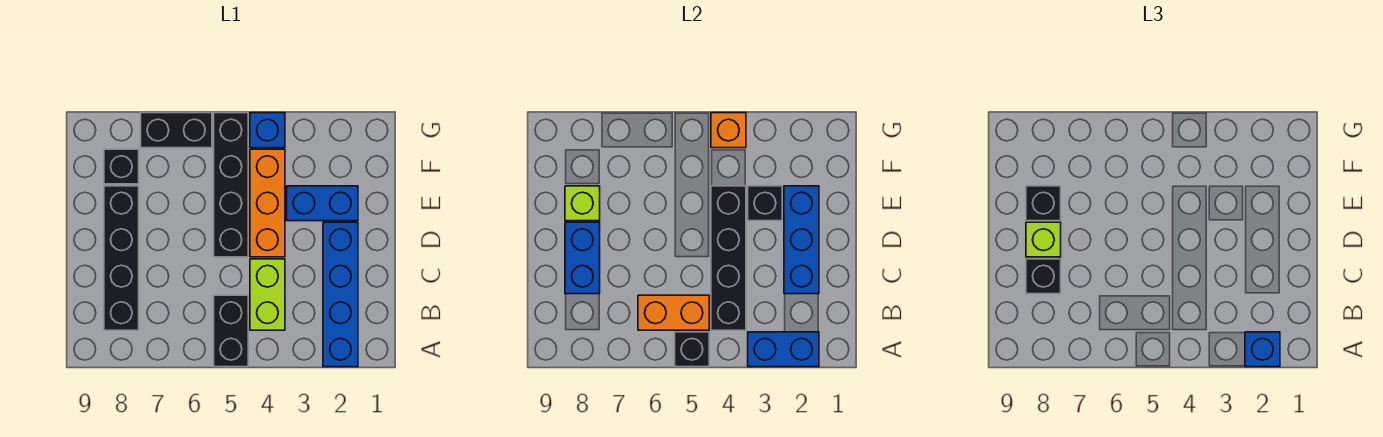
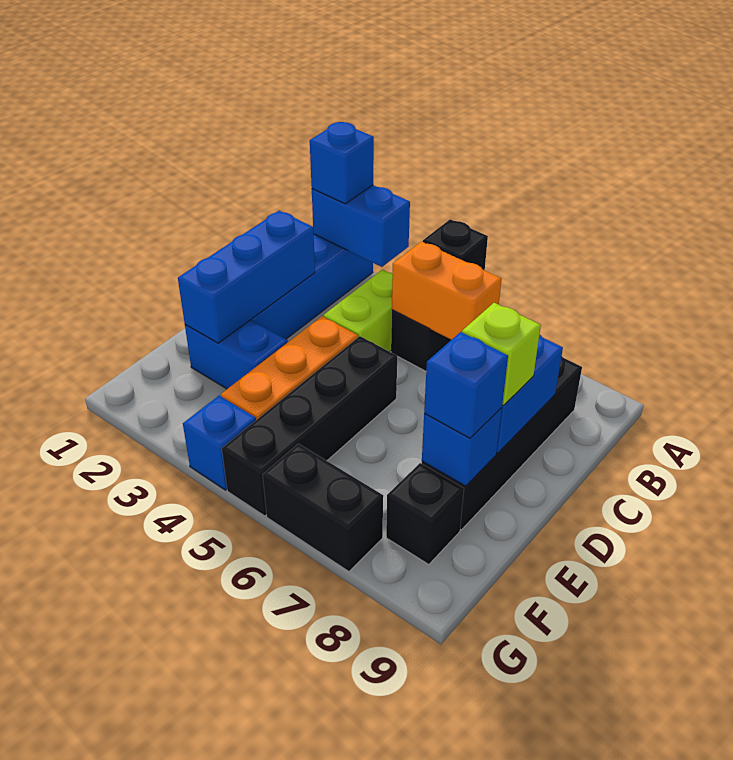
black brick B4:E4 level 2 -> none
black brick C8 level 3 -> none
black brick E3 level 2 -> none
lime brick E8 level 2 -> blue brick E8 level 2
black brick E8 level 3 -> blue brick E8 level 3
orange brick G4 level 2 -> none

